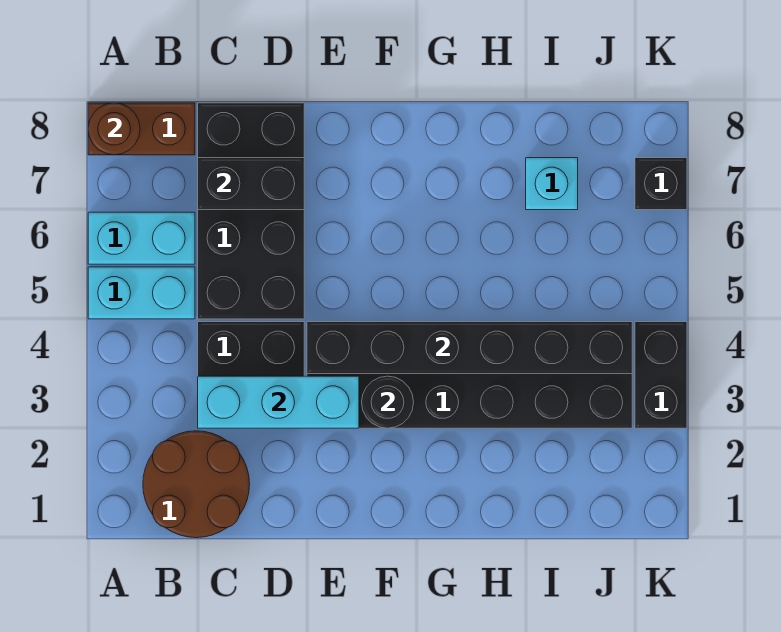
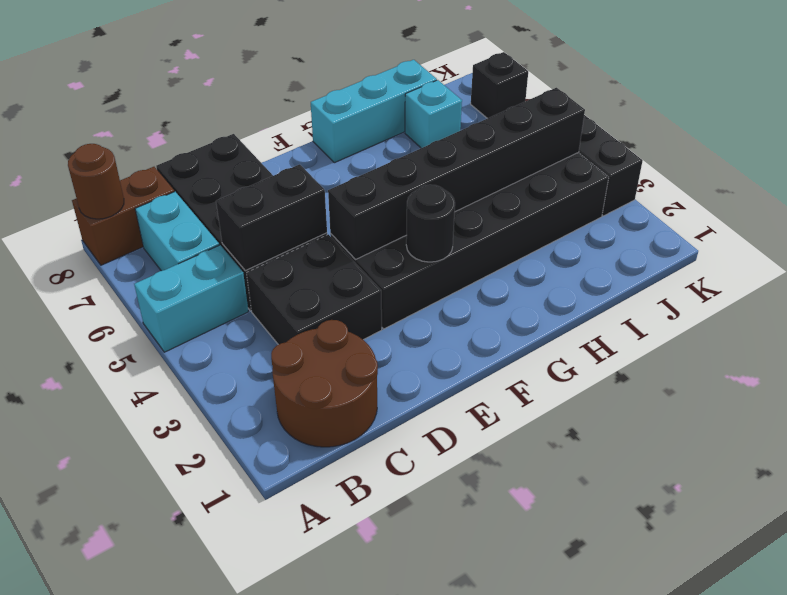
cyan brick A6:B6 level 1 -> cyan brick B6:B7 level 1
cyan brick C3:E3 level 2 -> cyan brick G8:I8 level 1
black brick C7:D7 level 2 -> black brick C5:D5 level 2

